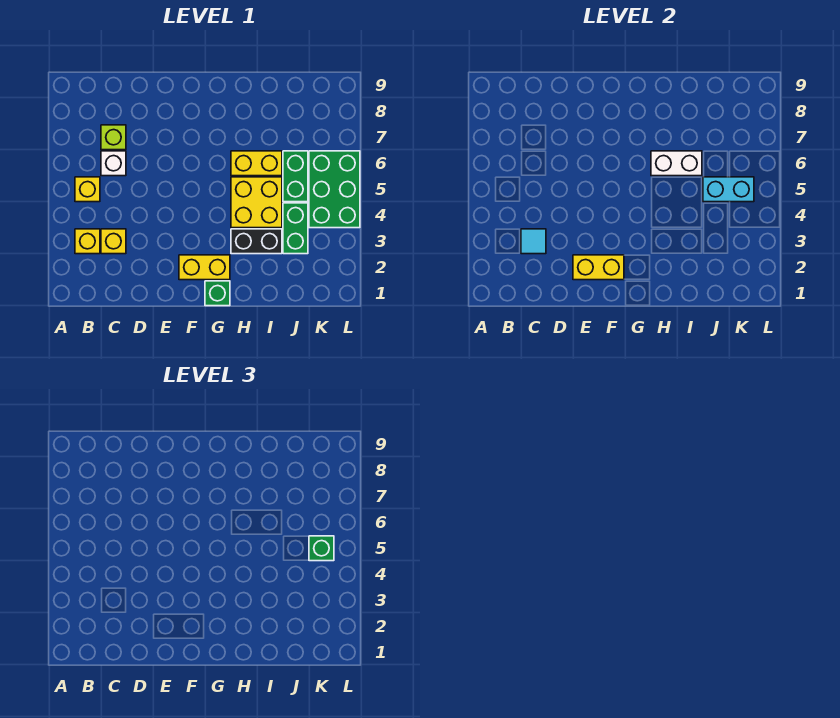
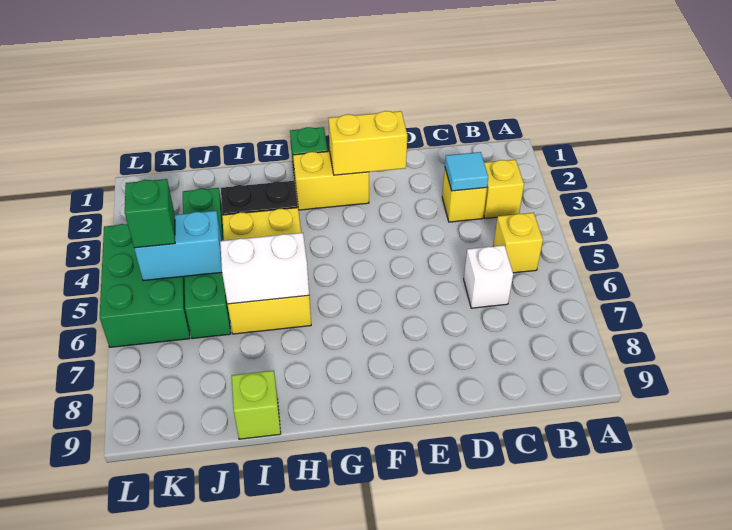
lime brick C7 level 1 -> lime brick I9 level 1

